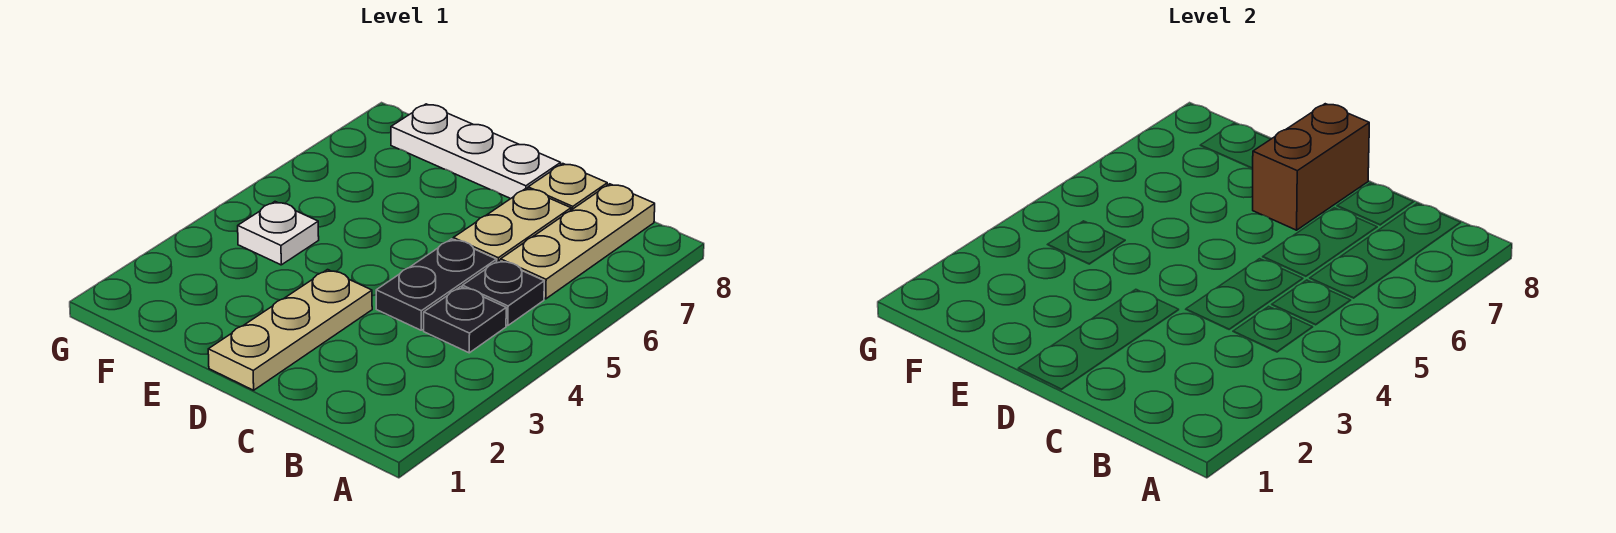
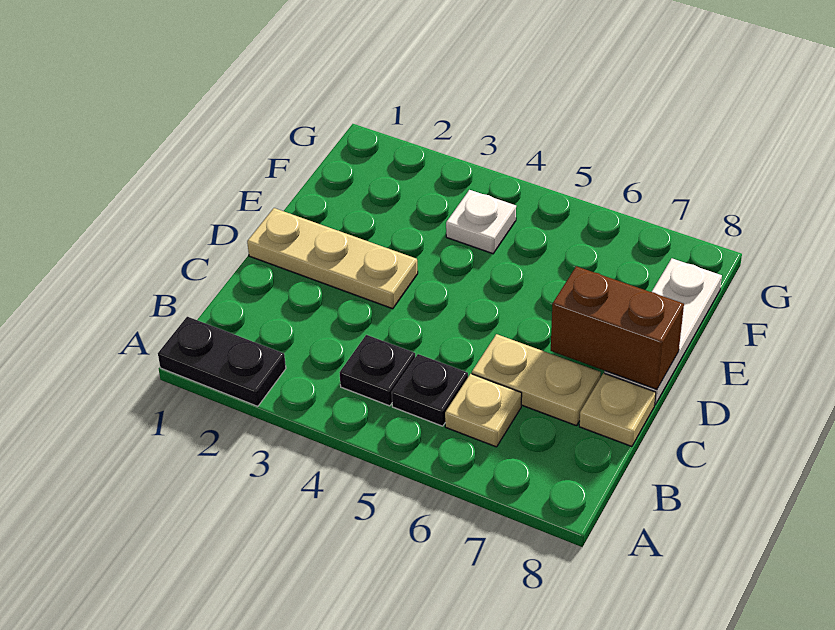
tan plate B6:B8 level 1 -> tan plate B6 level 1
black plate C4:C5 level 1 -> black plate A1:A2 level 1

